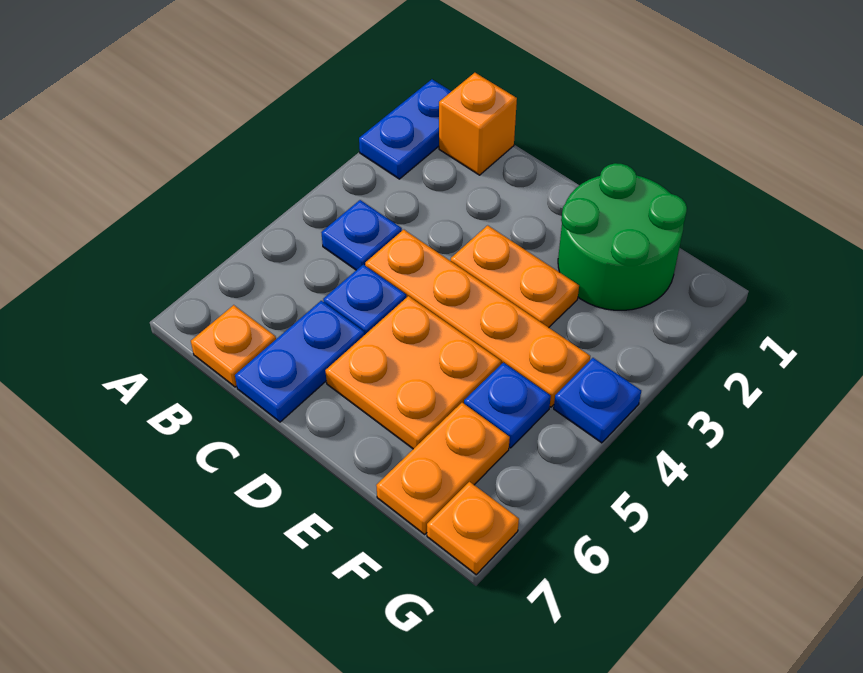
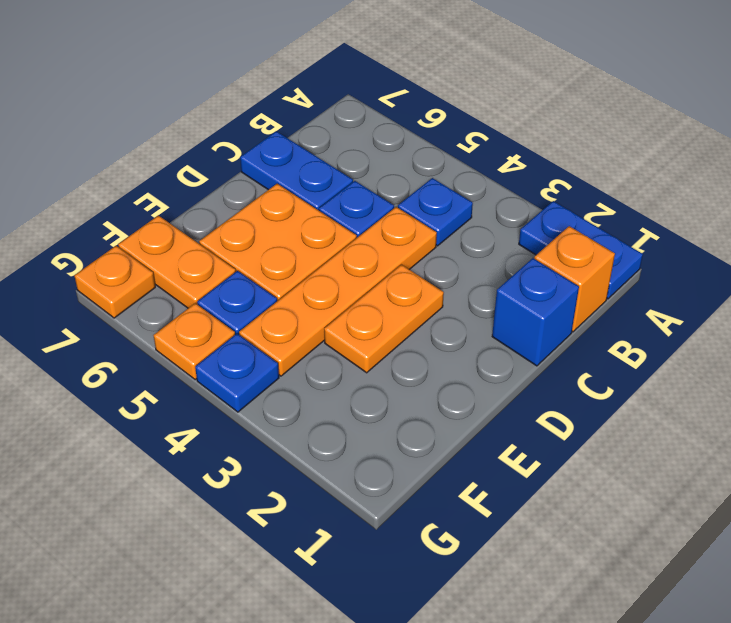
orange plate B7 level 1 -> orange plate G5 level 1
none -> blue brick C1 level 1
green round brick E1:F2 level 1 -> none

